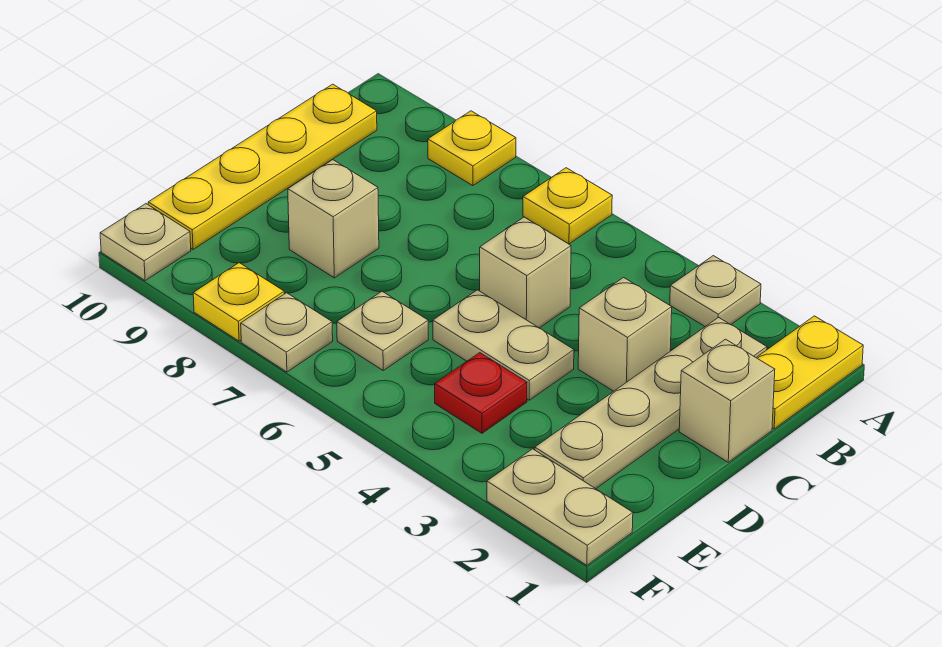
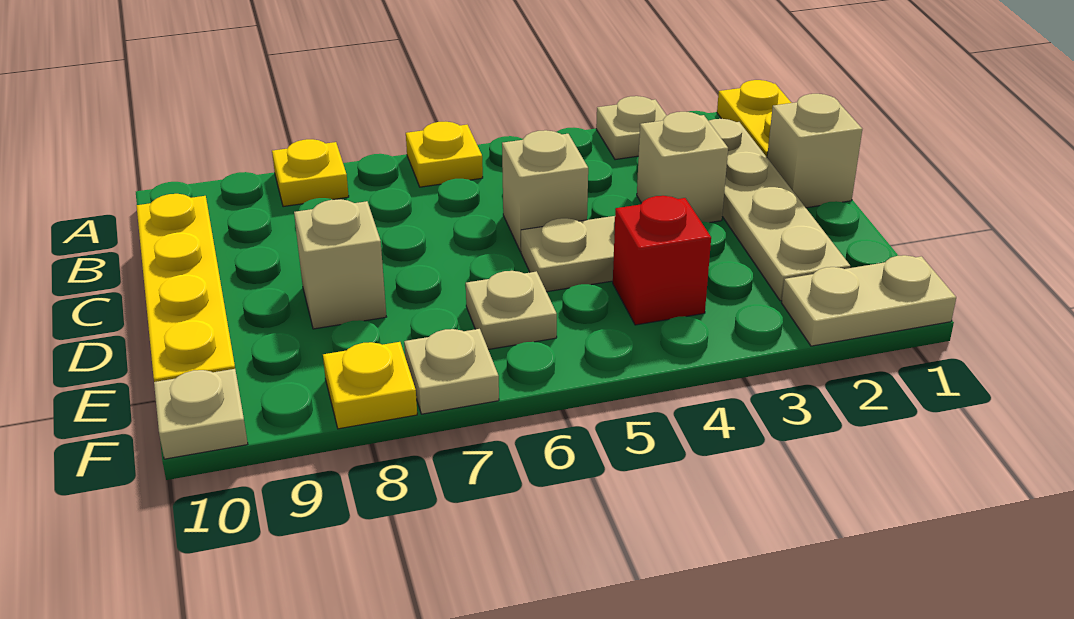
red plate E4 level 1 -> red brick E4 level 1

